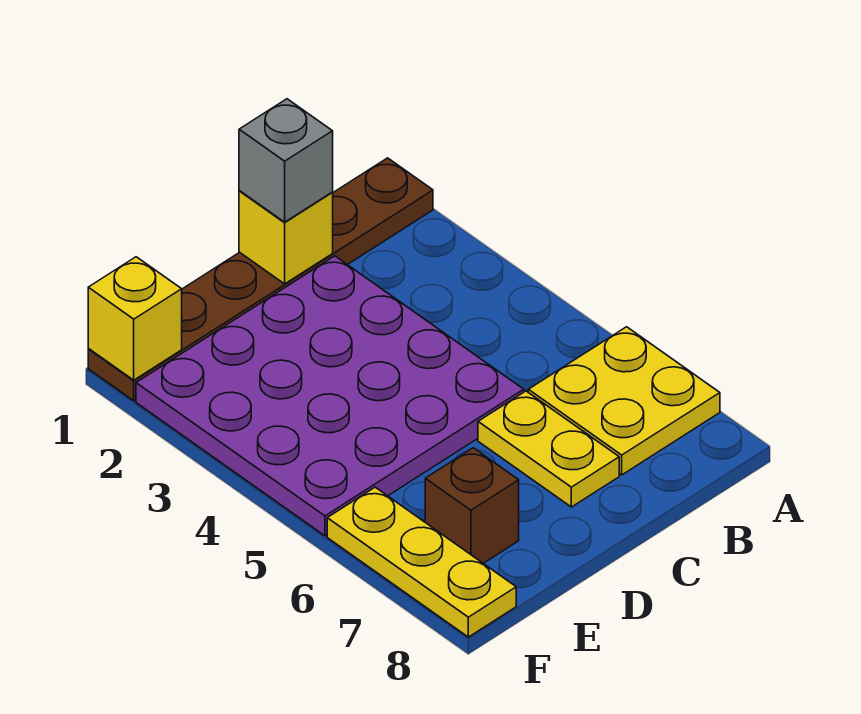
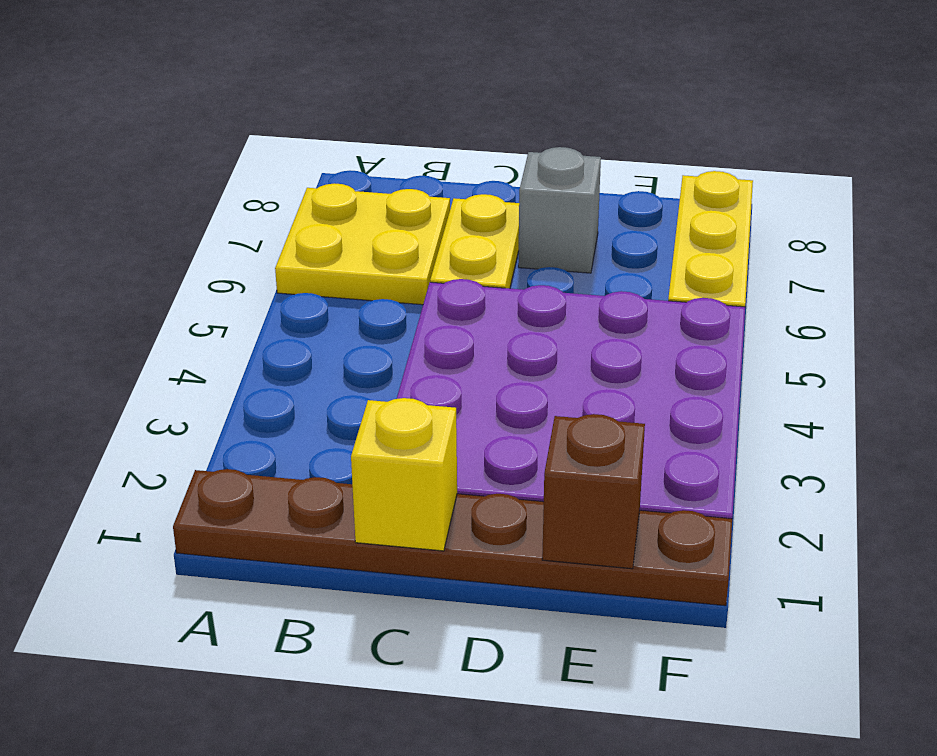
grey brick C1 level 3 -> grey brick D7 level 1
brown brick E7 level 1 -> brown brick E1 level 2
yellow brick F1 level 2 -> none

